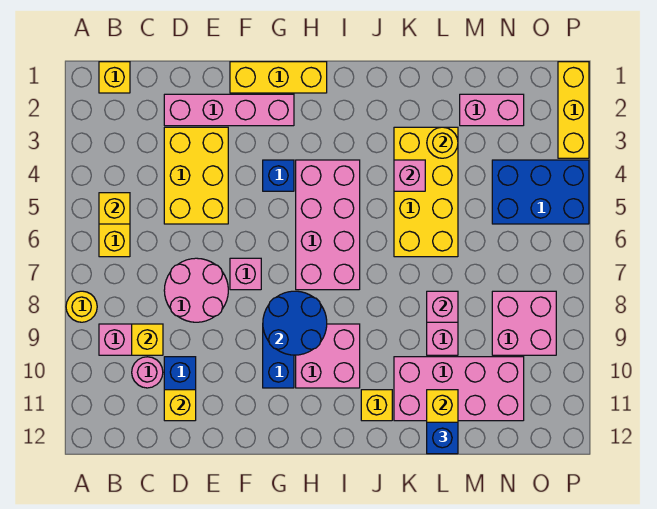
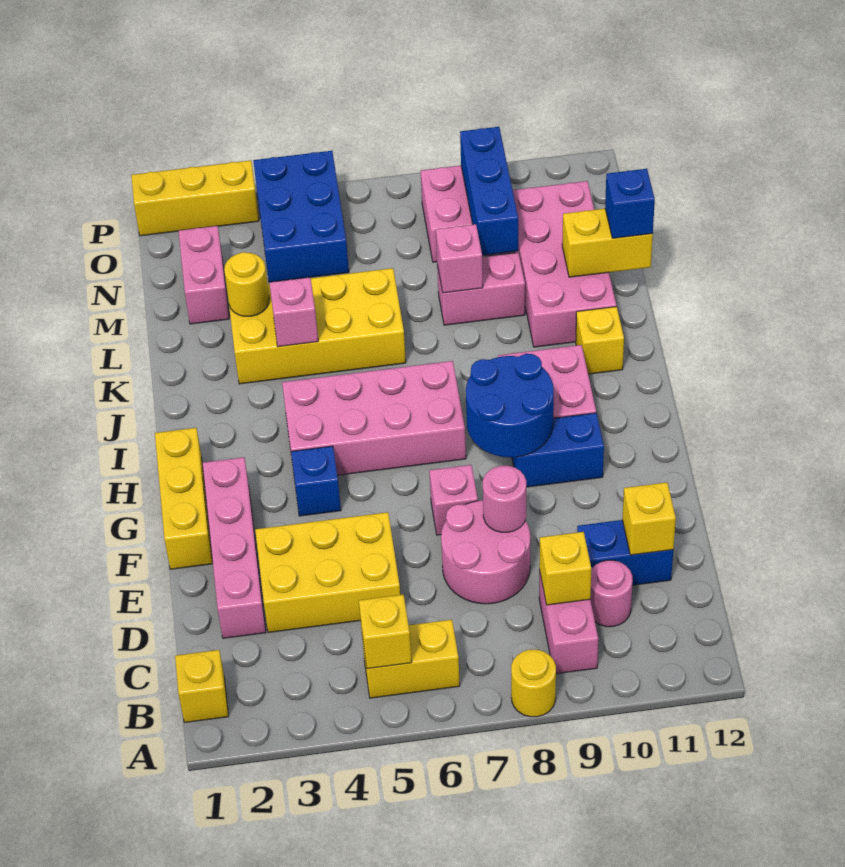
none -> pink round brick E8 level 2
none -> blue brick M9:O9 level 2

